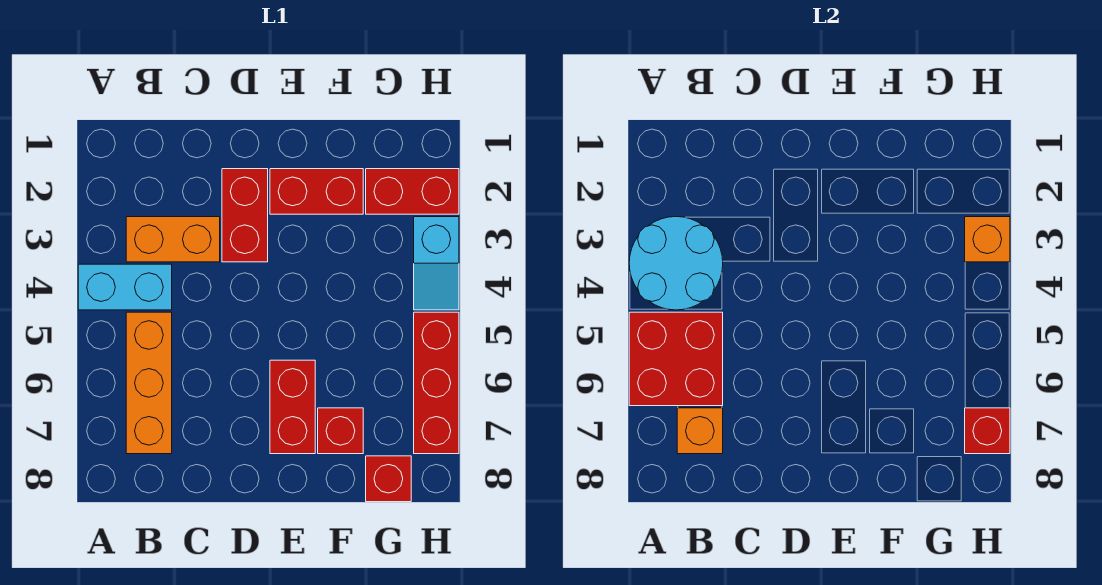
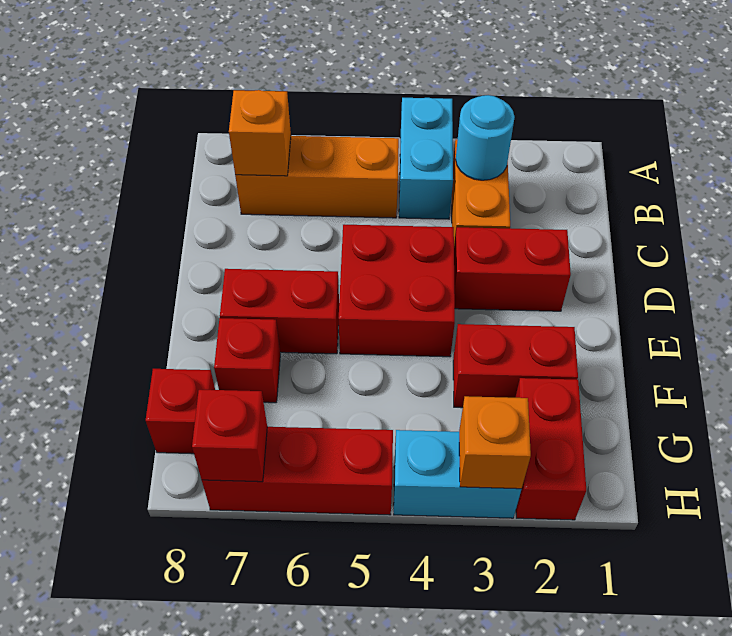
cyan round brick A3:B4 level 2 -> cyan round brick B3 level 2
red brick A5:B6 level 2 -> red brick D4:E5 level 1
red brick E2:F2 level 1 -> red brick F2:F3 level 1
cyan slope H3:H4 level 1 top 3 -> cyan brick H3:H4 level 1

